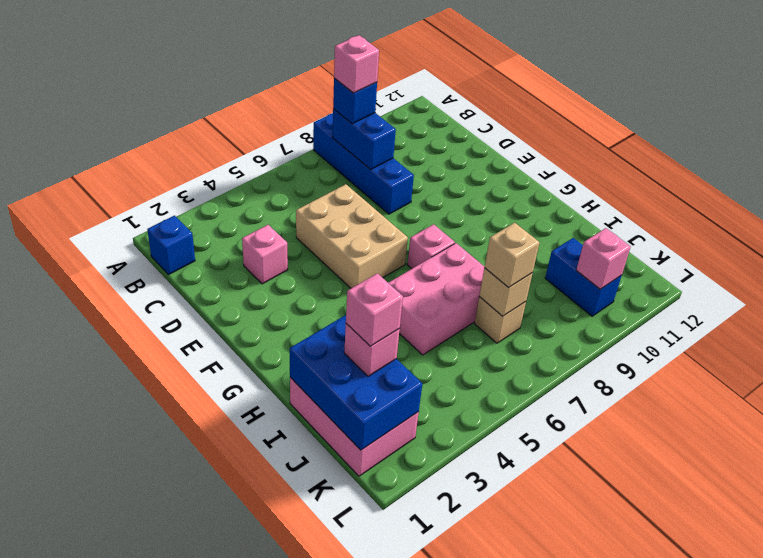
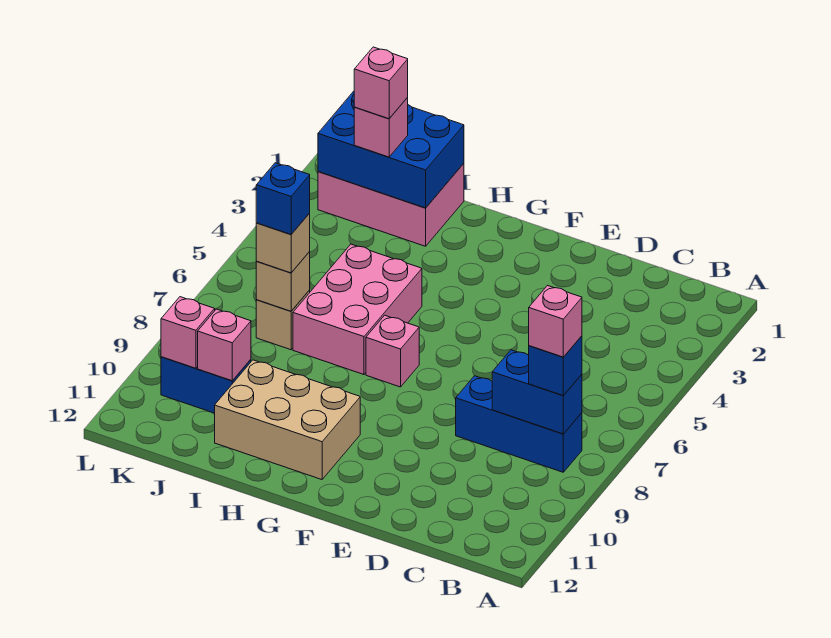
blue brick A8:D8 level 1 -> blue brick B8:D8 level 1
blue brick B1 level 1 -> blue brick J7 level 4
pink brick D3 level 1 -> pink brick J10 level 2
tan brick D5:F6 level 1 -> tan brick G10:I11 level 1

